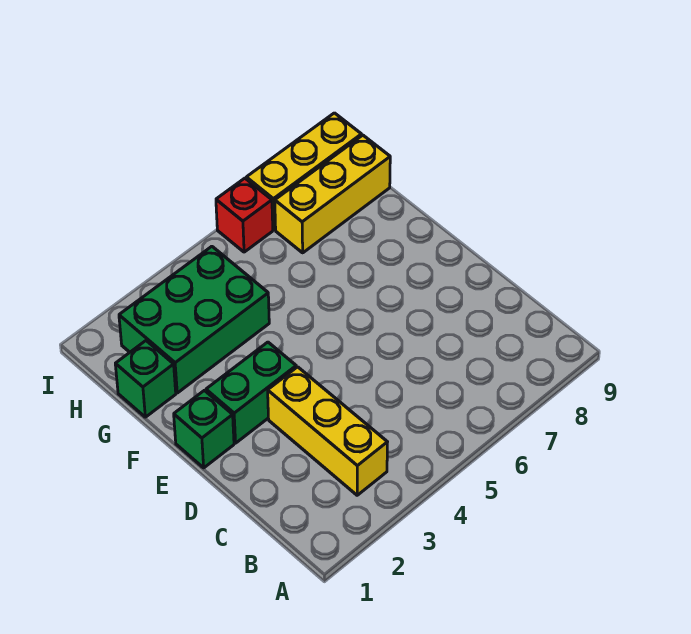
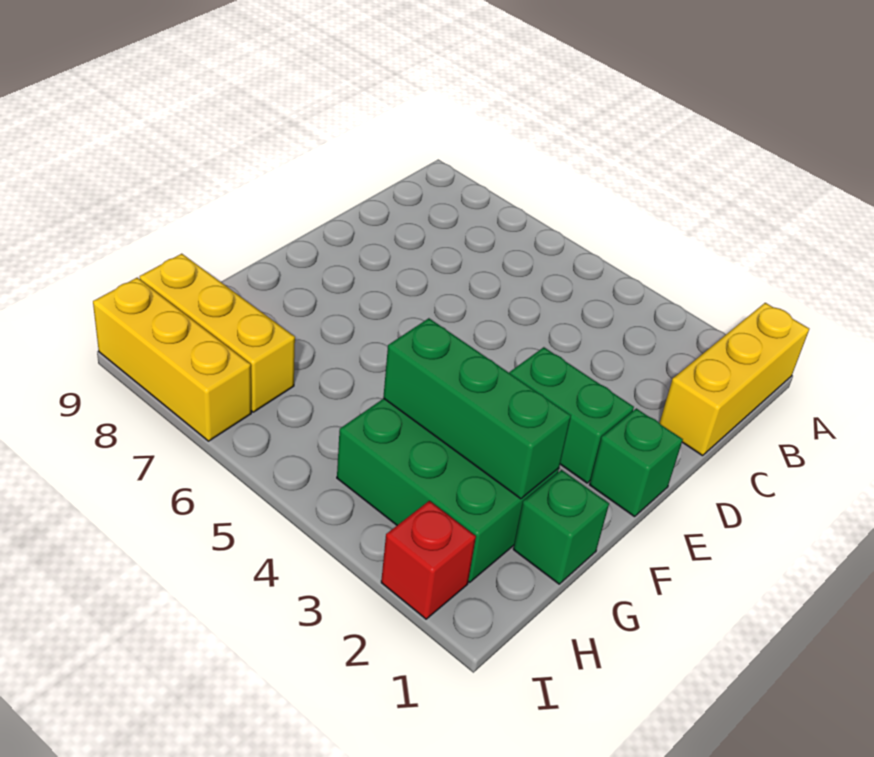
yellow brick B3:D3 level 1 -> yellow brick A1:C1 level 1
none -> green brick G2:G4 level 2
red brick I6 level 1 -> red brick I2 level 1

